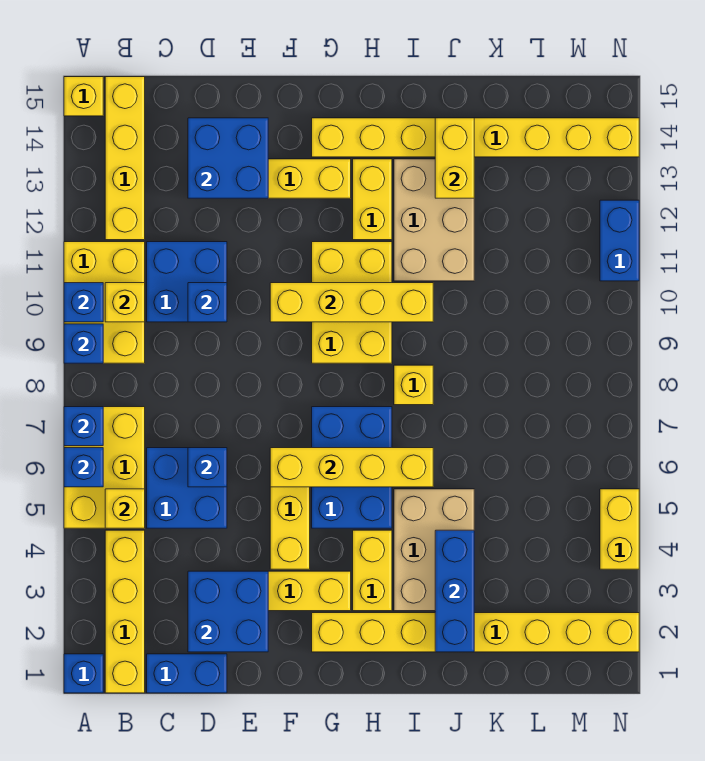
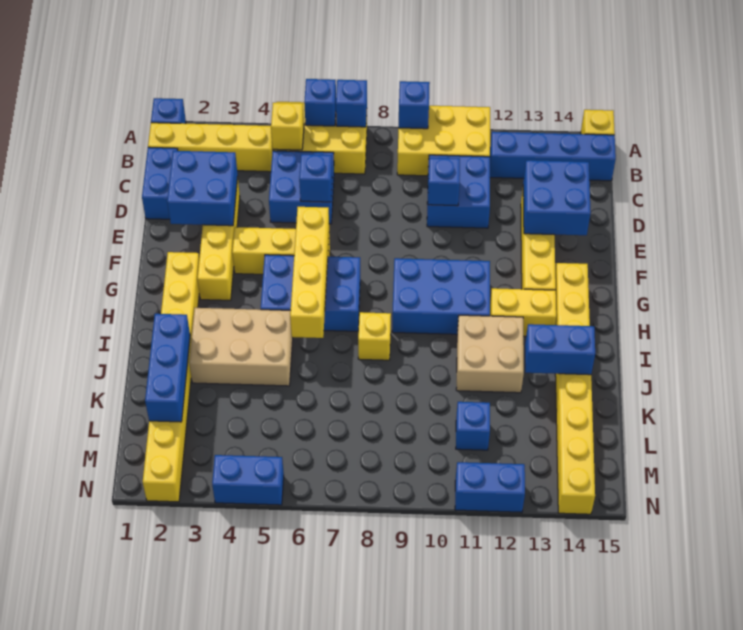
blue brick A10 level 2 -> blue brick L11 level 1
yellow brick B10 level 2 -> none
yellow brick B12:B15 level 1 -> blue brick B12:B15 level 1
yellow brick F10:I10 level 2 -> none
yellow brick G9:H11 level 1 -> blue brick G9:H11 level 1
yellow brick H3:H4 level 1 -> none
tan brick I11:J13 level 1 -> tan brick I11:J12 level 1
blue brick J2:J4 level 2 -> blue brick J2:L2 level 2
yellow brick J13:J14 level 2 -> blue brick J13:J14 level 2
yellow brick N4:N5 level 1 -> blue brick N4:N5 level 1

